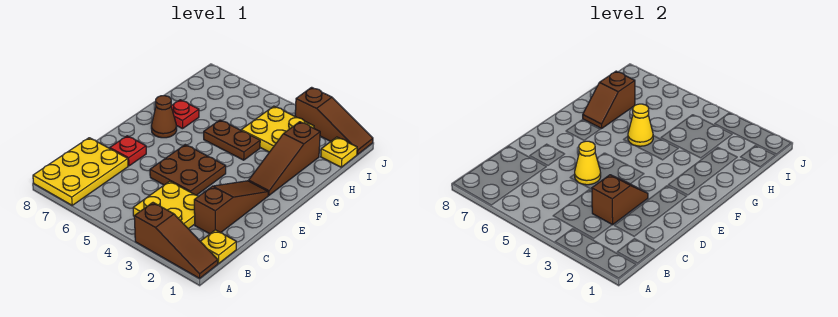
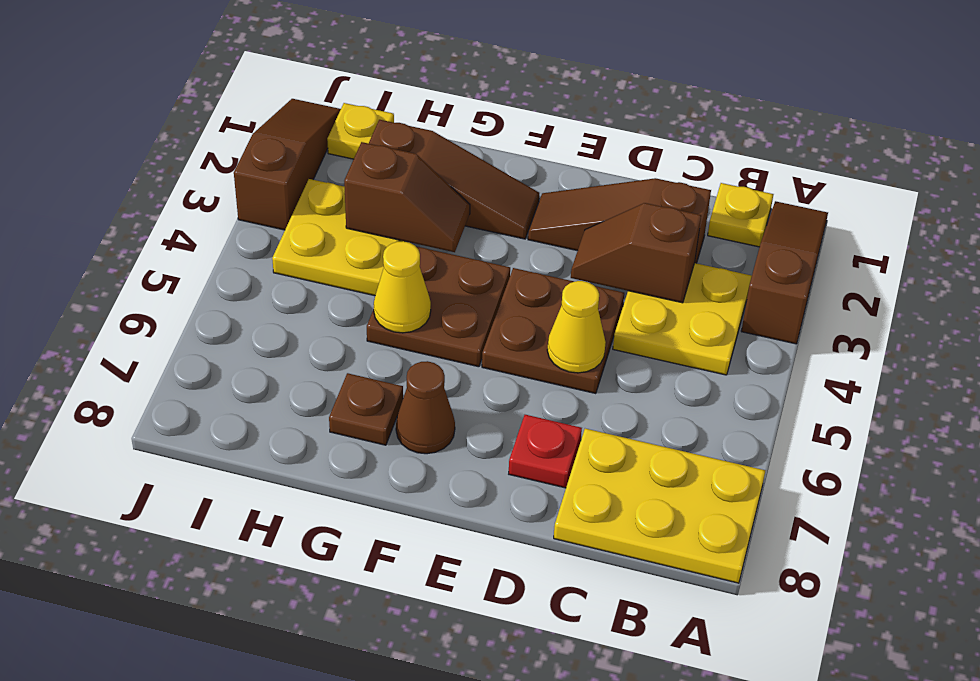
brown plate G4:G5 level 1 -> brown plate F4:G5 level 1
red plate G7 level 1 -> brown plate G7 level 1
brown slope G7:H7 level 2 top H -> brown slope G3:H3 level 2 top H

